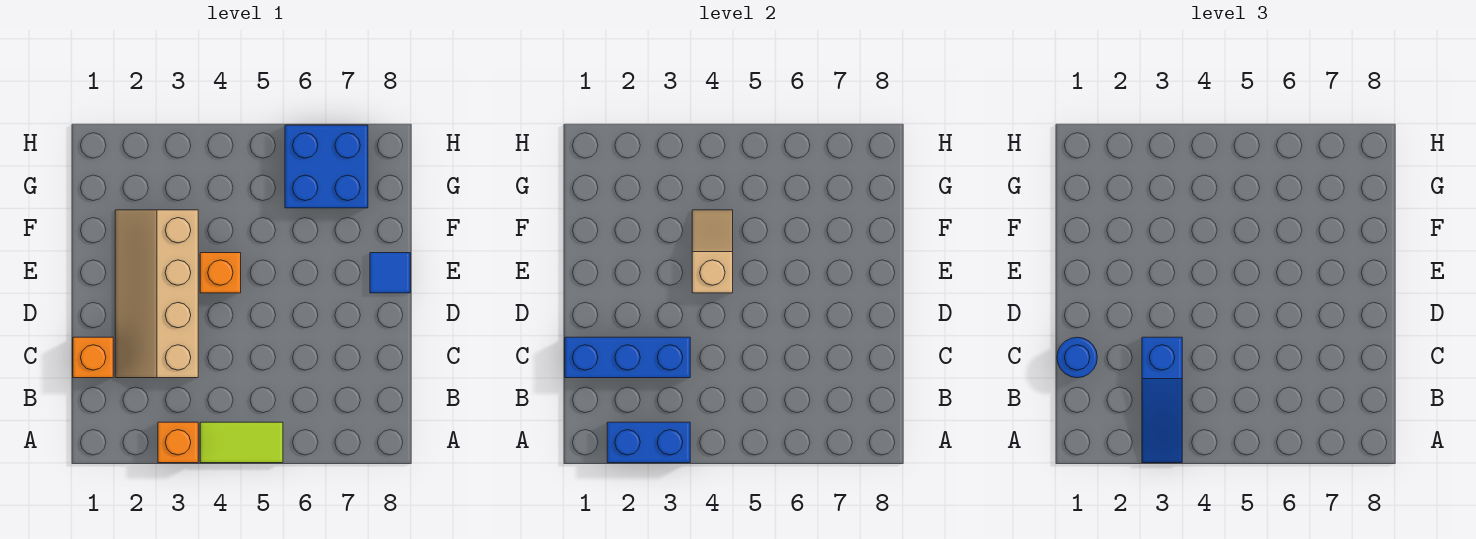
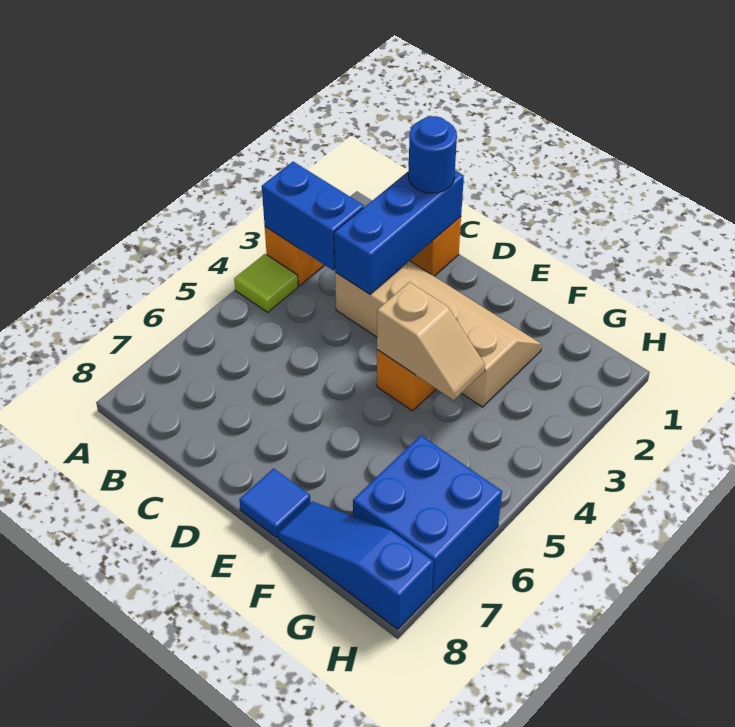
blue brick A2:A3 level 2 -> blue brick A3:B3 level 2
blue slope A3:C3 level 3 top C -> blue slope F8:H8 level 1 top H
lime tile A4:A5 level 1 -> lime tile A4 level 1

